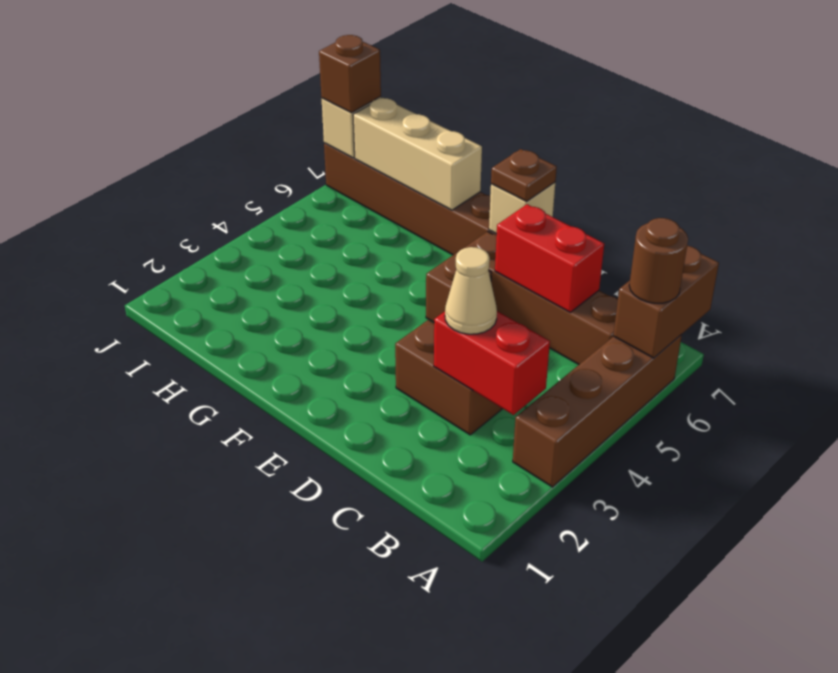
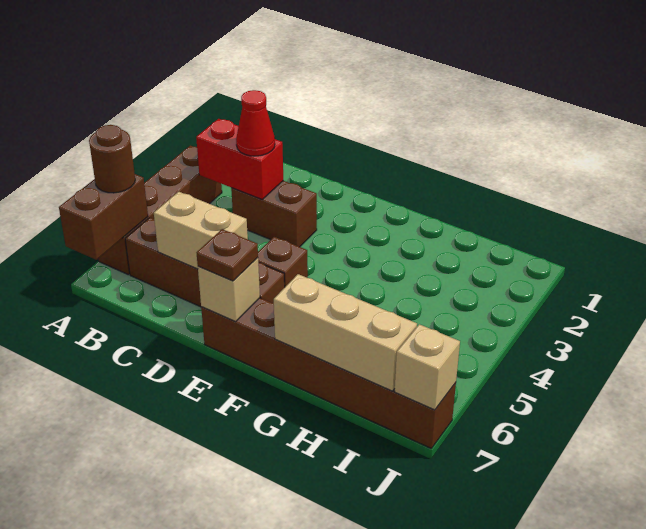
tan cone C3 level 3 -> red cone C3 level 3
red brick C6:D6 level 2 -> tan brick C6:D6 level 2
brown brick J7 level 3 -> none

